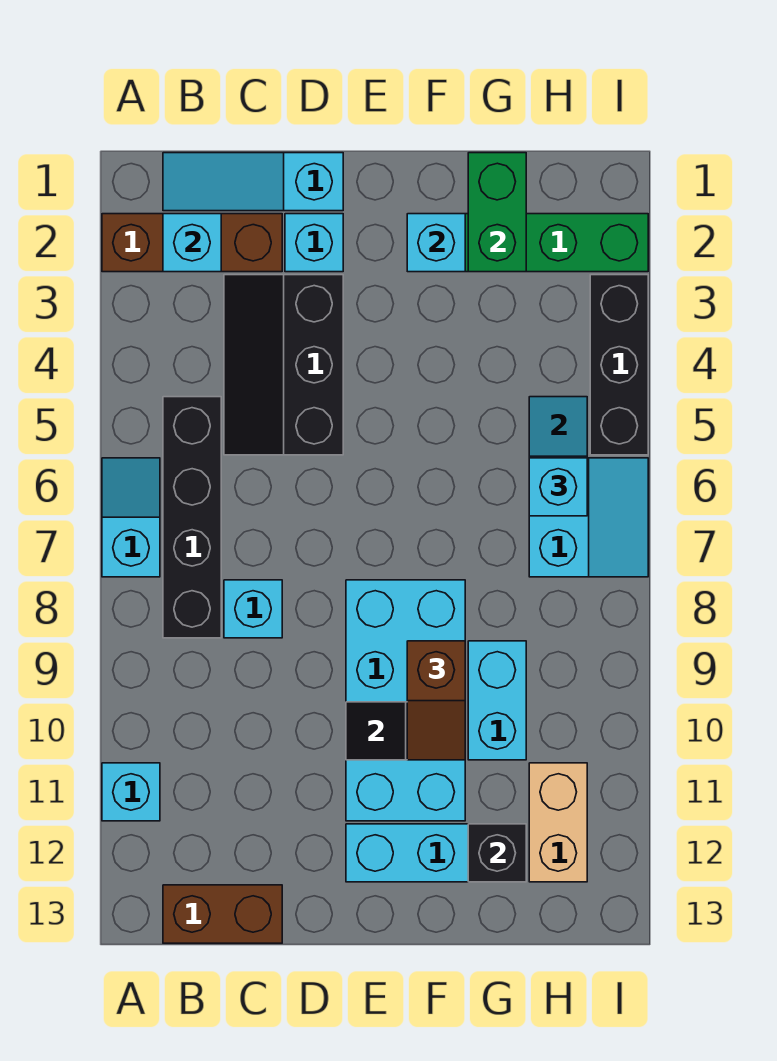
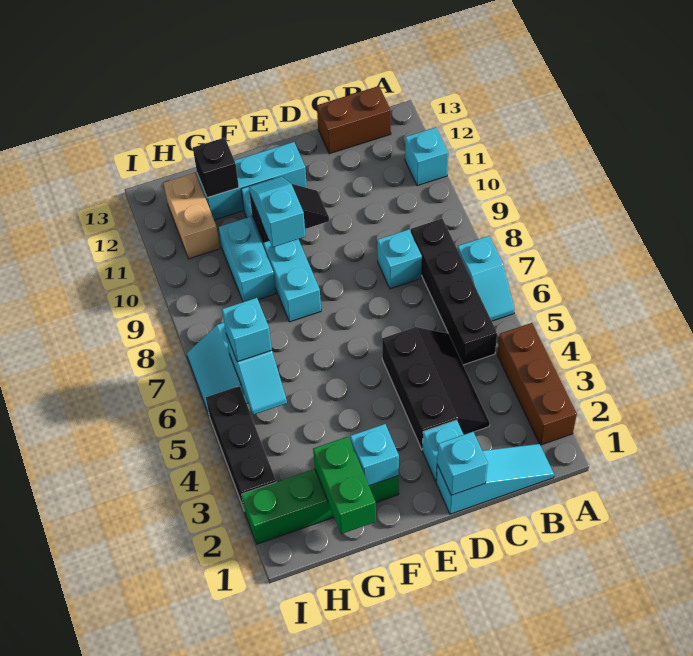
brown brick A2:C2 level 1 -> brown brick A2:A4 level 1
cyan brick B2 level 2 -> cyan brick D1 level 2
cyan brick E8:F11 level 1 -> cyan brick F8:F11 level 1
brown slope F9:F10 level 3 top 9 -> cyan slope F9:F10 level 3 top 9

